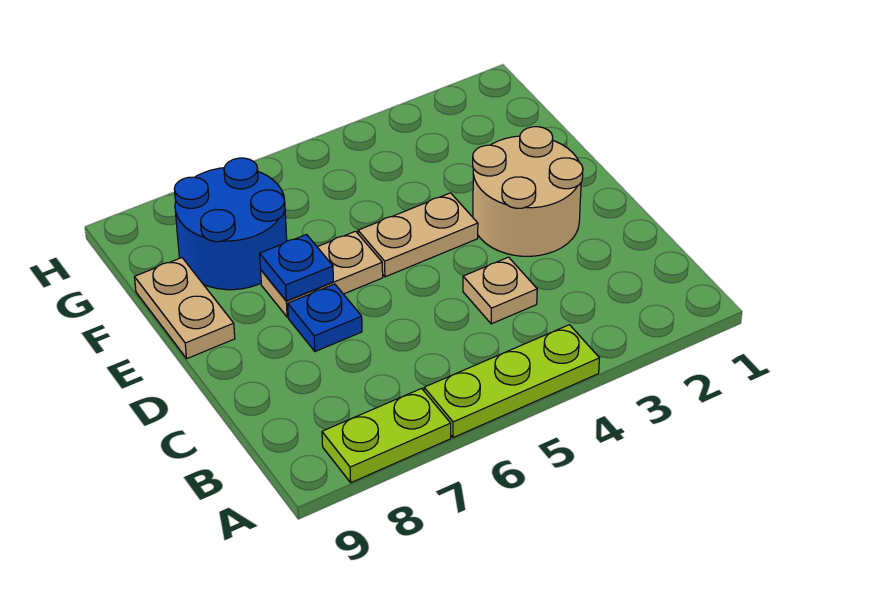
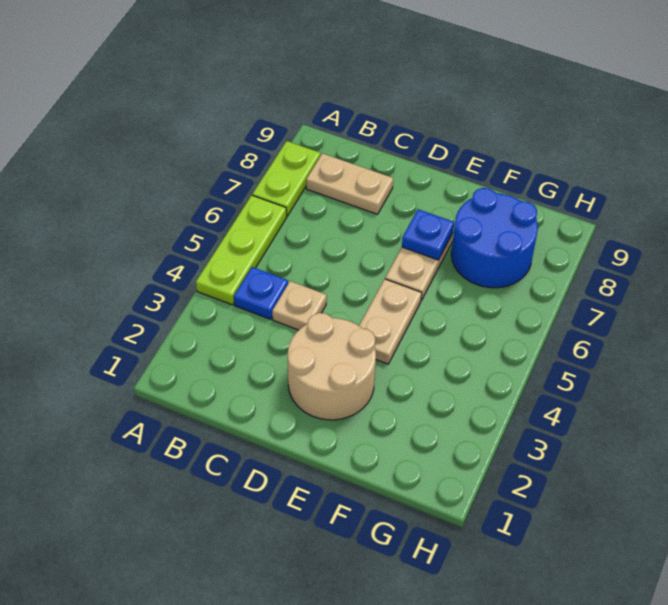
blue plate D7 level 1 -> blue plate B4 level 1
tan plate E9:F9 level 1 -> tan plate B8:C8 level 1

